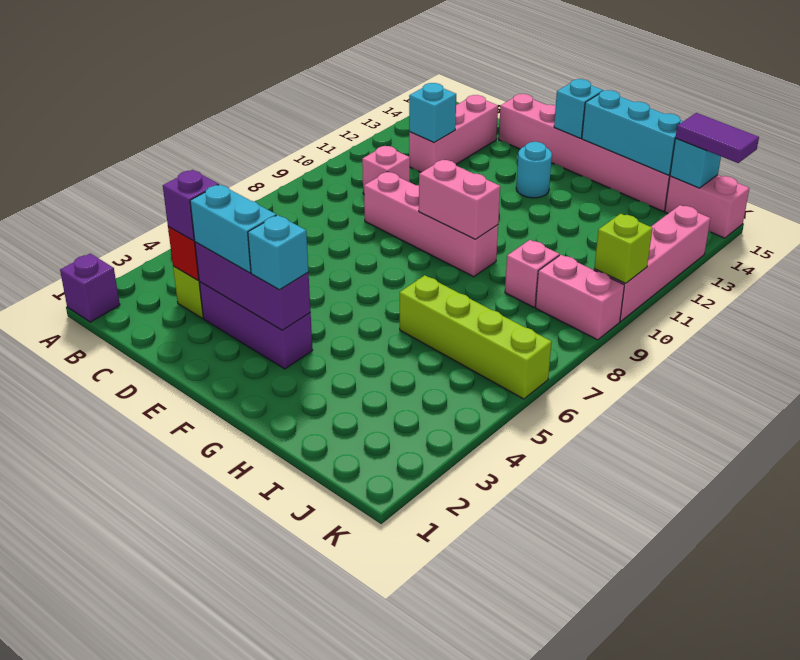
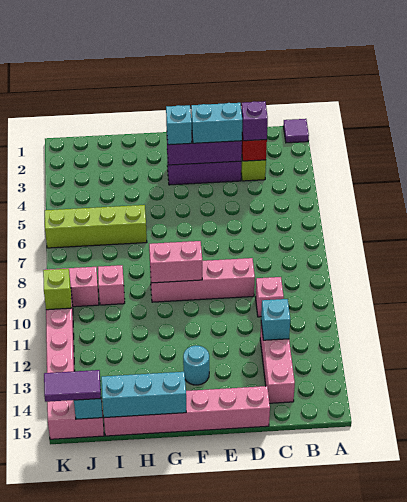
purple brick A1 level 1 -> purple tile A1 level 1
cyan brick F15 level 2 -> none

